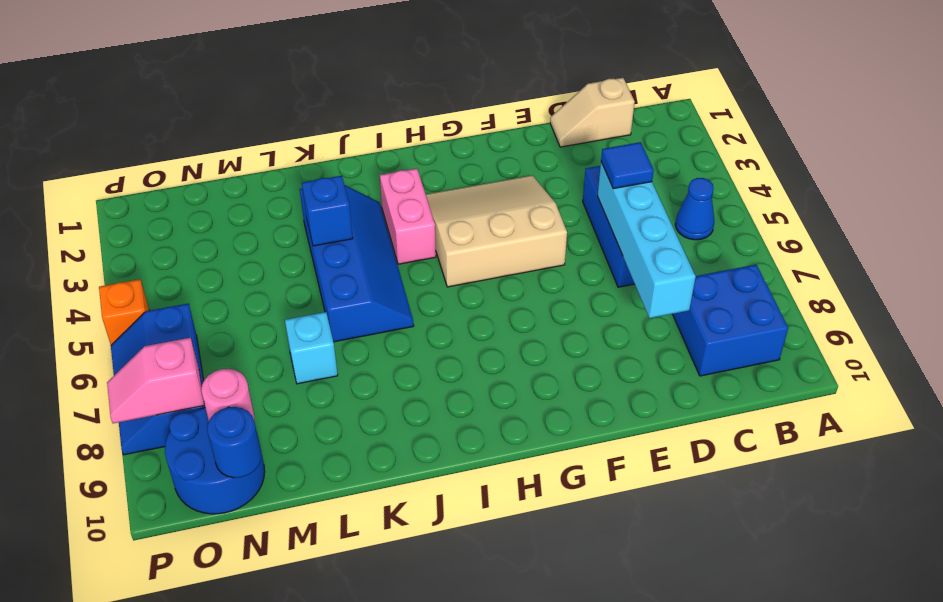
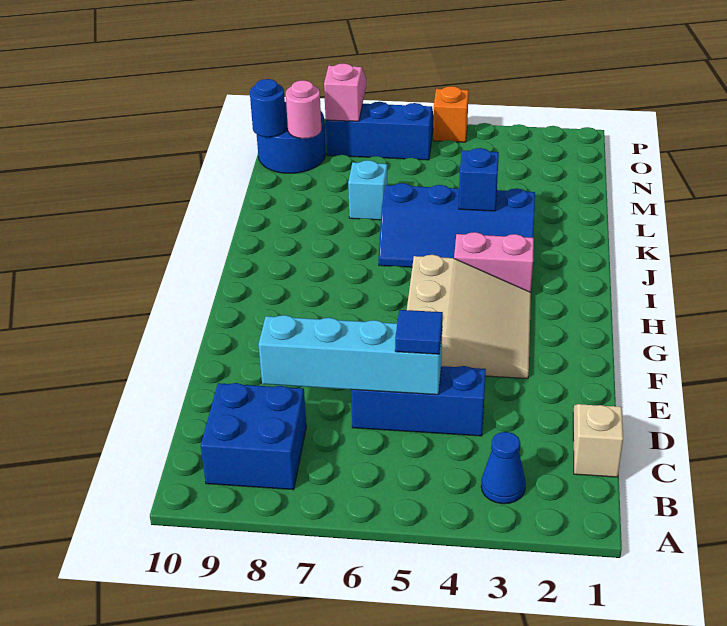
blue cone B5 level 1 -> blue cone B3 level 1

